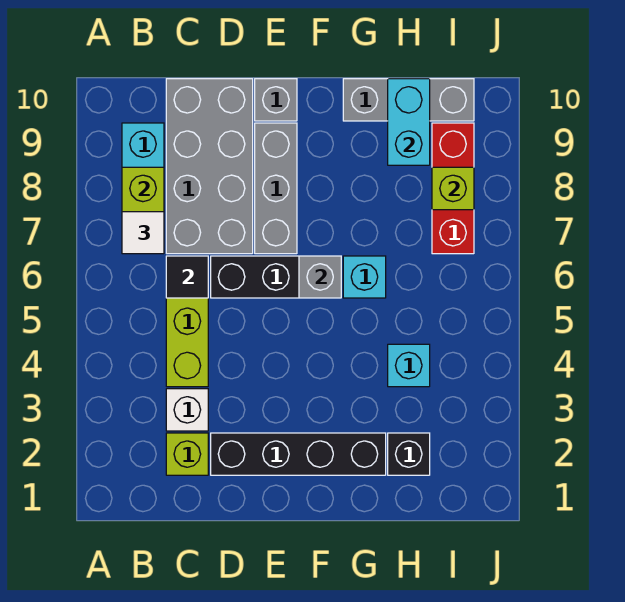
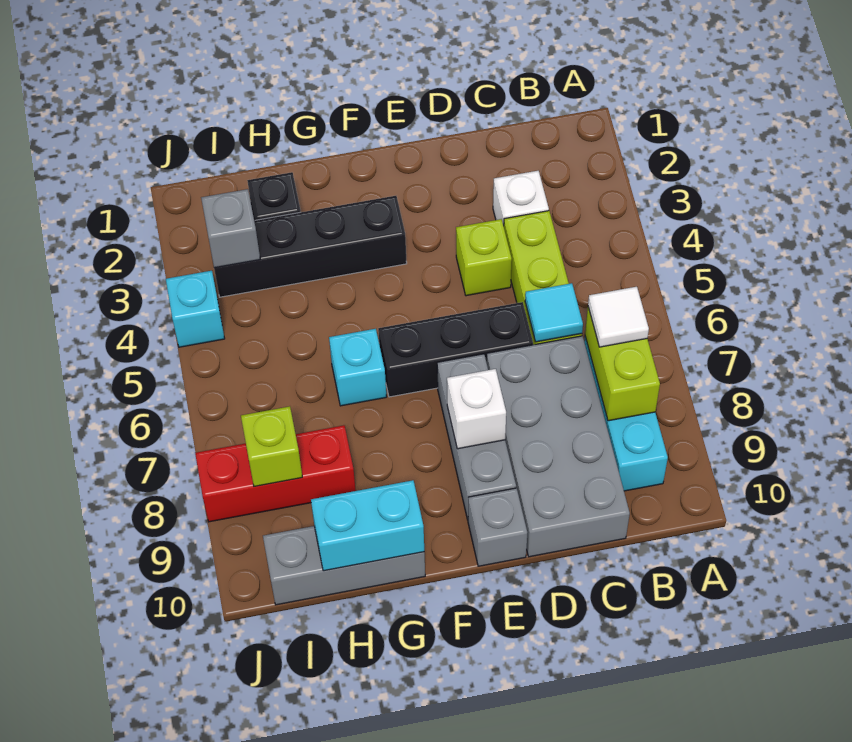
lime brick C2 level 1 -> lime brick D4 level 1
black tile C6 level 2 -> cyan tile C6 level 2
black brick D2:G2 level 1 -> black brick F3:I3 level 1
none -> white brick E8 level 2
grey brick F6 level 2 -> grey brick I3 level 2
cyan brick H4 level 1 -> cyan brick J4 level 1
cyan brick H9:H10 level 2 -> cyan brick G10:H10 level 2
red brick I7:I9 level 1 -> red brick H8:J8 level 1

